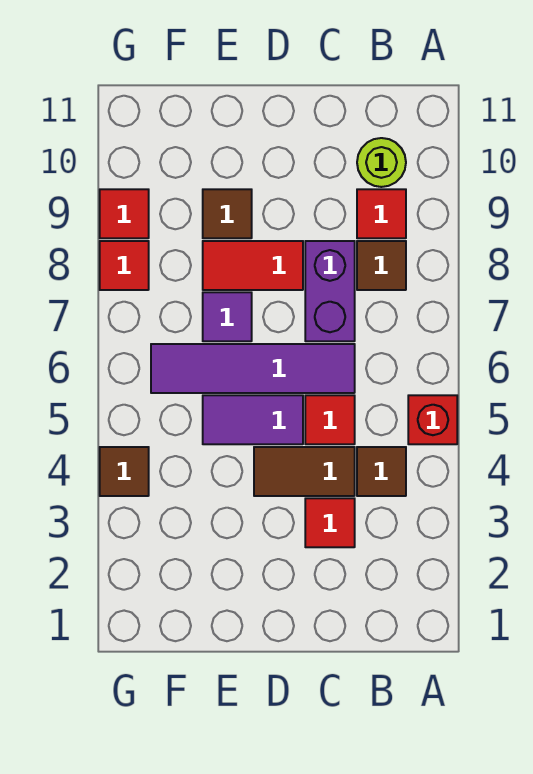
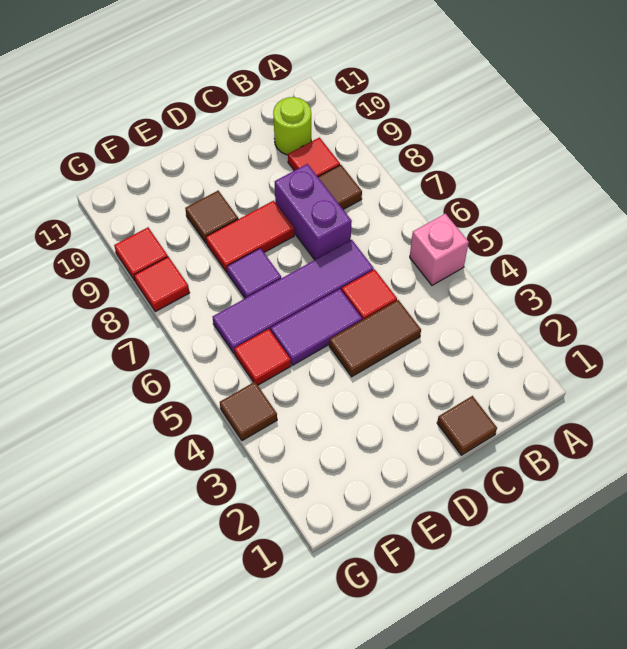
red brick A5 level 1 -> pink brick A5 level 1
brown tile B4 level 1 -> brown tile C1 level 1
red tile C3 level 1 -> red tile F5 level 1

